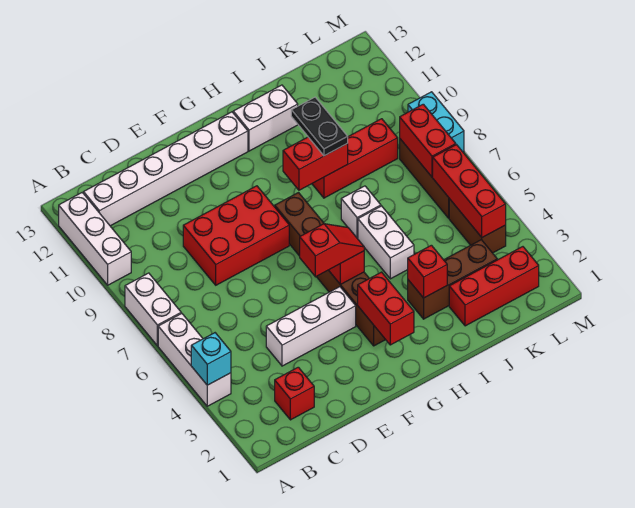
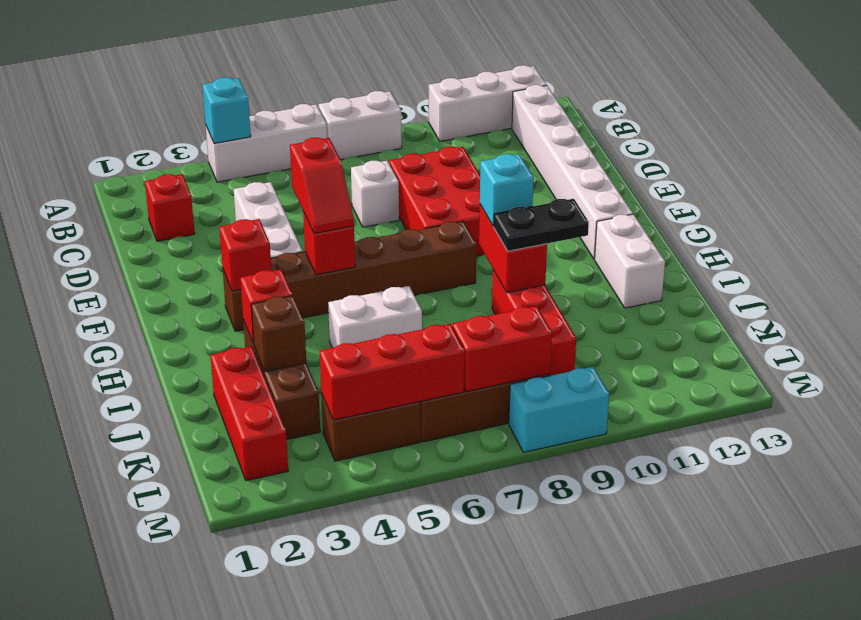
red brick G2:G3 level 2 -> red brick G3 level 2
none -> cyan brick H9 level 3
white brick I7 level 1 -> white brick D7 level 1
none -> brown brick J3 level 2

